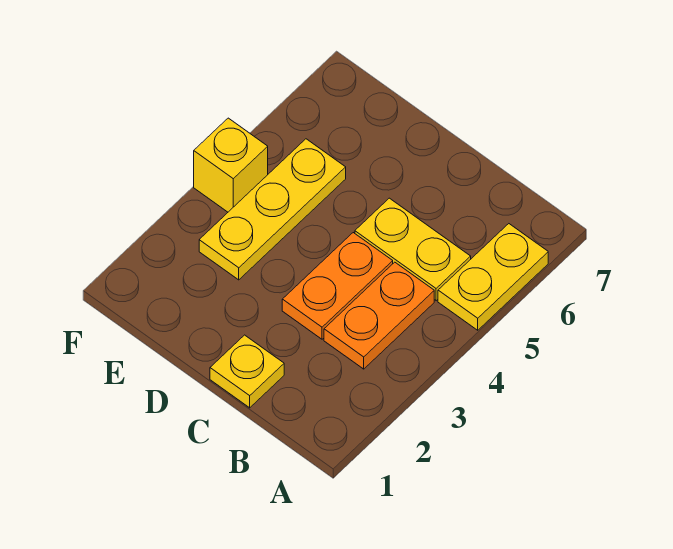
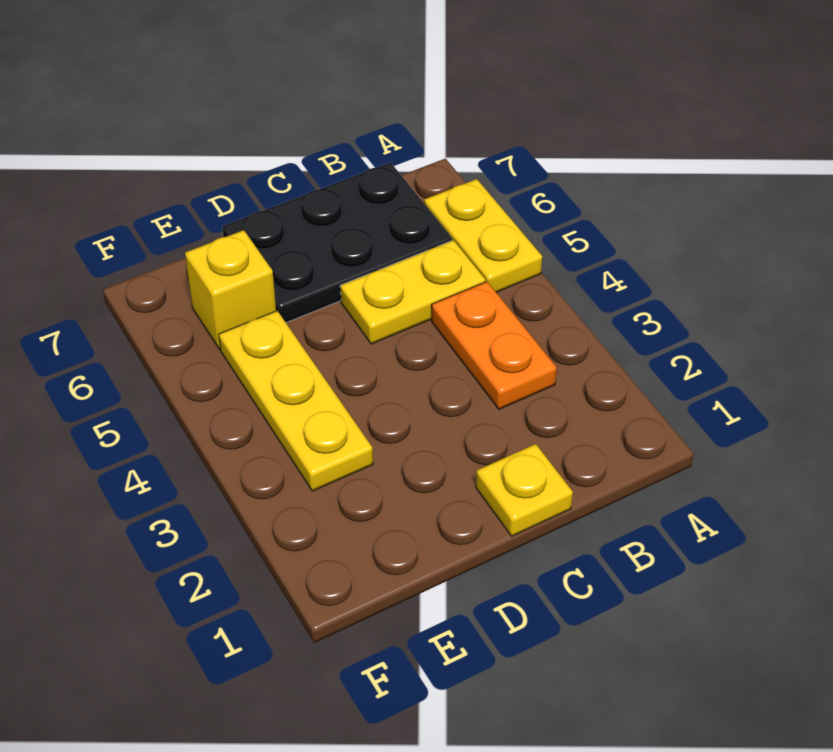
none -> black plate B6:D7 level 1
orange plate C3:C4 level 1 -> none
yellow brick F4 level 1 -> yellow brick E6 level 1

